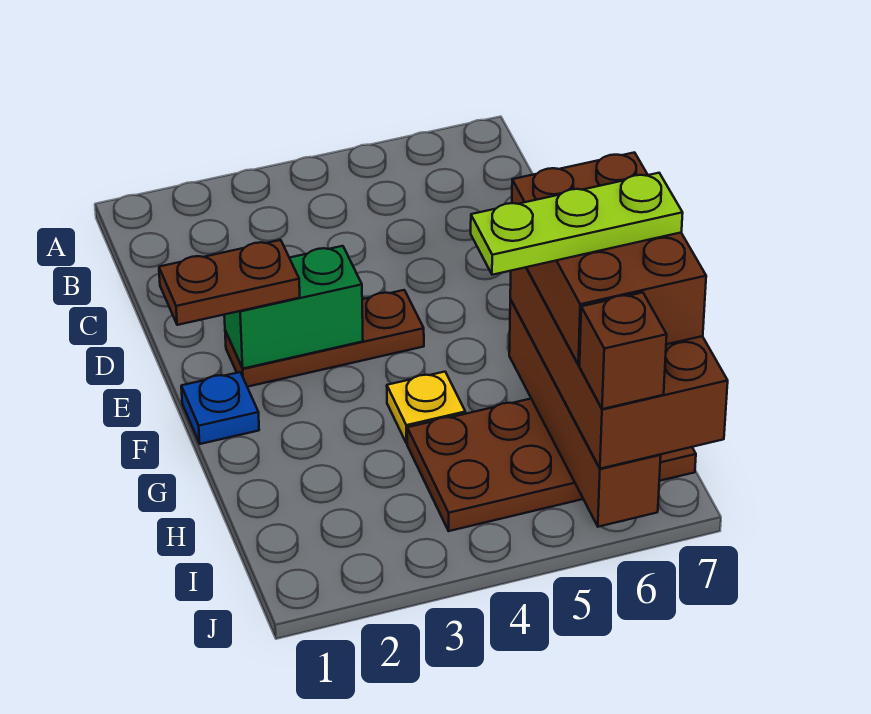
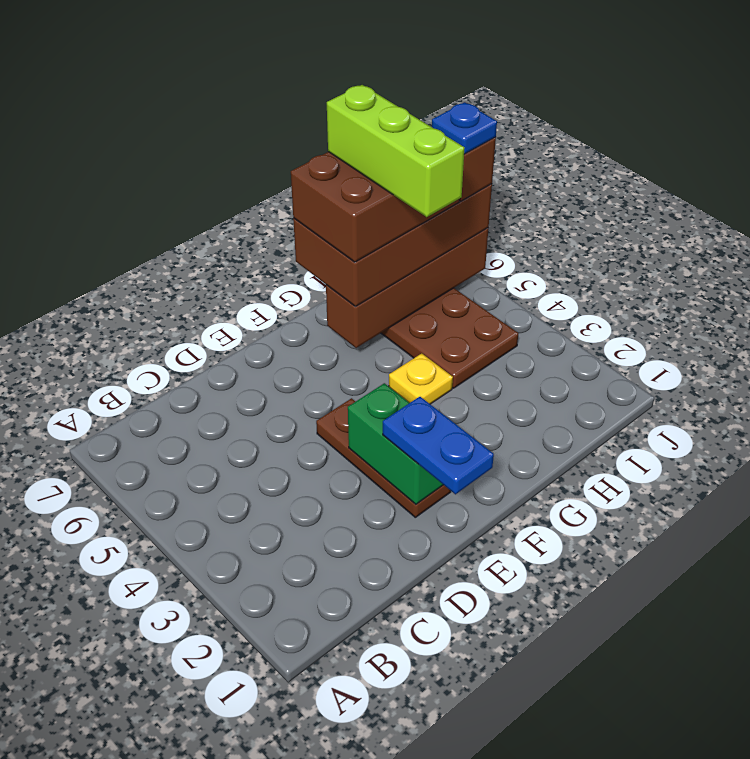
brown plate E1:E2 level 3 -> blue plate E1:E2 level 3
blue plate F1 level 1 -> blue plate J6 level 5
lime plate H5:H7 level 5 -> lime brick H5:H7 level 5

